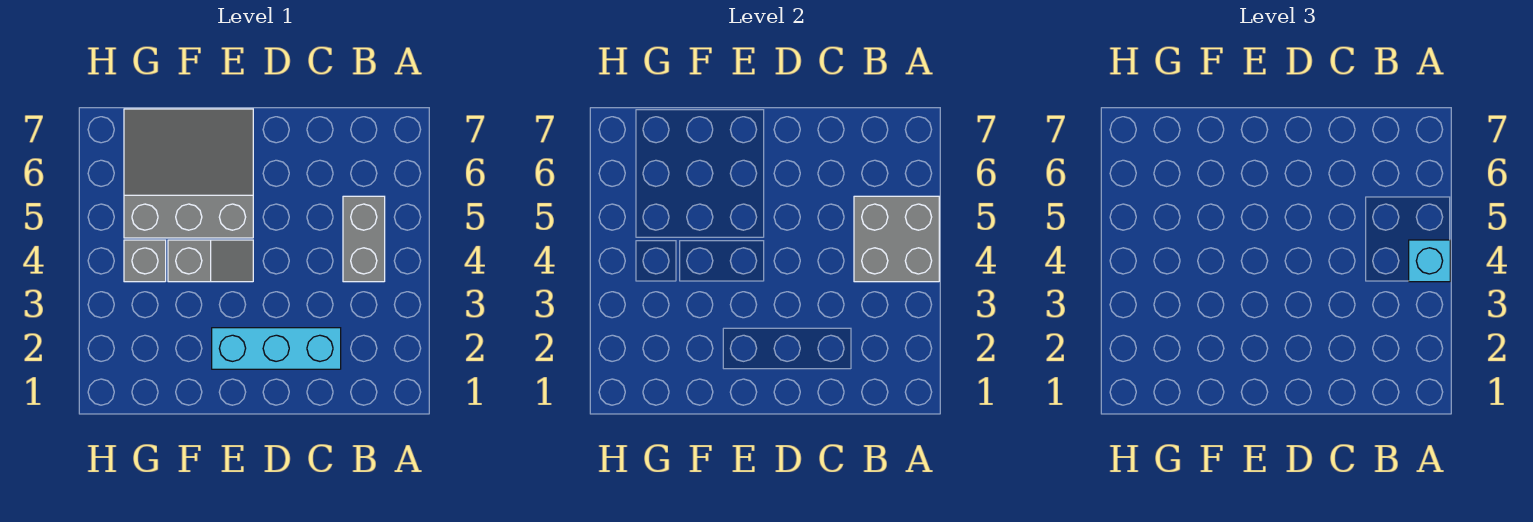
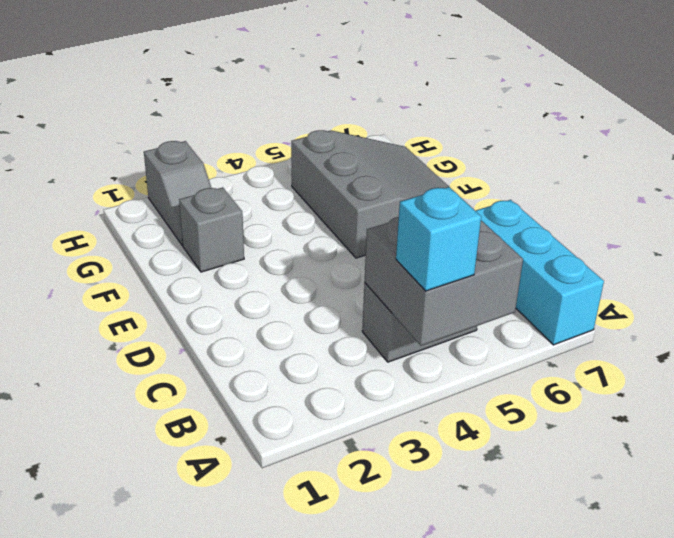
cyan brick C2:E2 level 1 -> cyan brick A7:C7 level 1
grey slope E4:F4 level 1 top F -> grey slope G2:H2 level 1 top H
grey brick G4 level 1 -> grey brick F2 level 1

